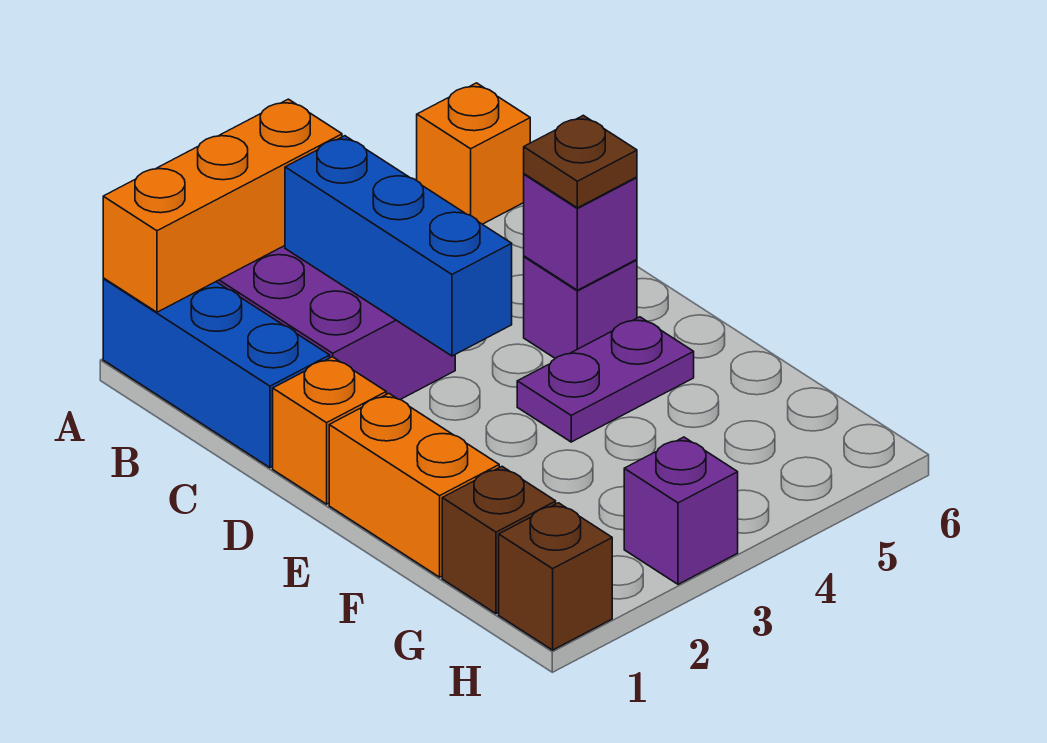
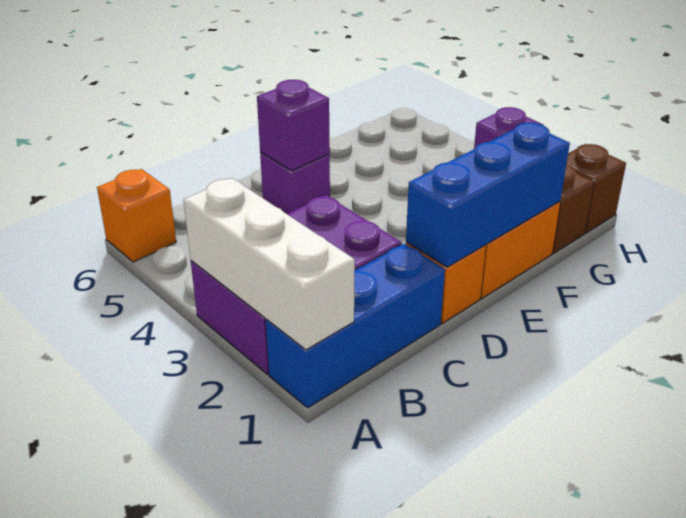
orange brick A1:A3 level 2 -> white brick A1:A3 level 2
blue brick B3:D3 level 2 -> blue brick D1:F1 level 2
brown plate D5 level 3 -> none
purple plate E4:E5 level 1 -> none

